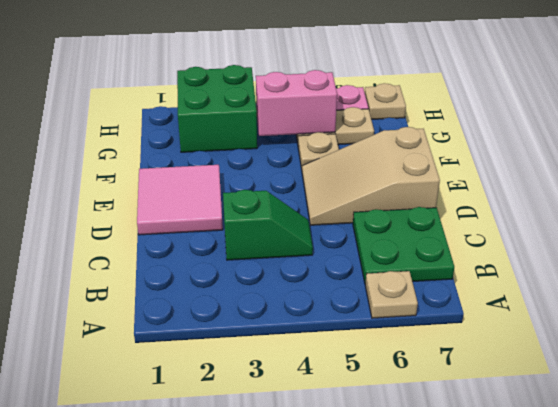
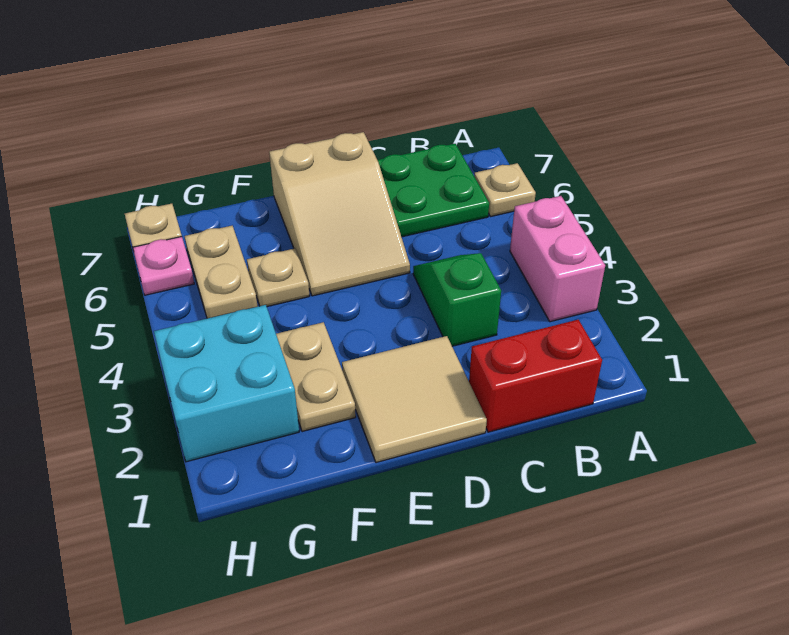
none -> red brick B1:C1 level 1
pink tile D1:E2 level 1 -> tan tile D1:E2 level 1
none -> tan plate F2:F3 level 1
green brick G2:H3 level 1 -> cyan brick G2:H3 level 1
pink brick G4:G5 level 2 -> pink brick A3:A4 level 1

